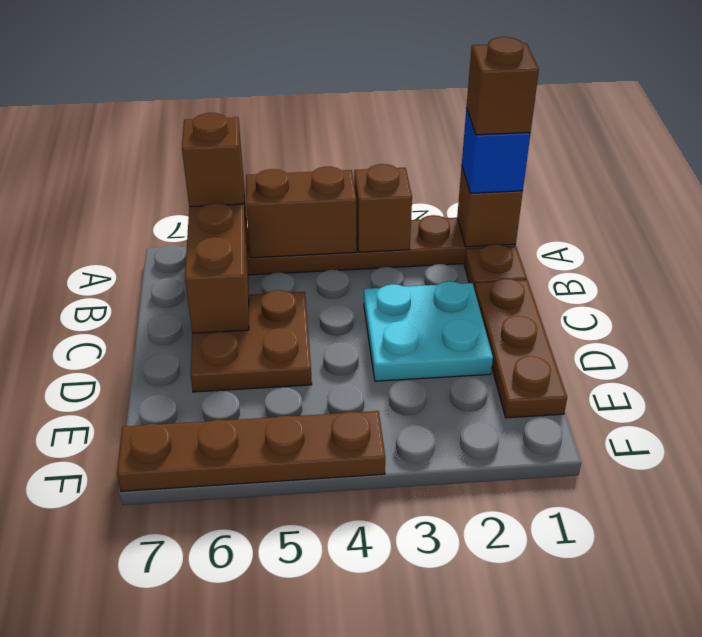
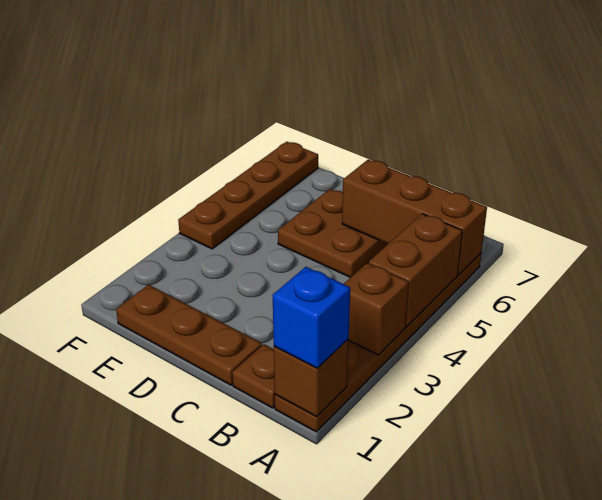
brown brick A1 level 4 -> none
brown brick A6 level 3 -> none
cyan plate C2:D3 level 1 -> none

